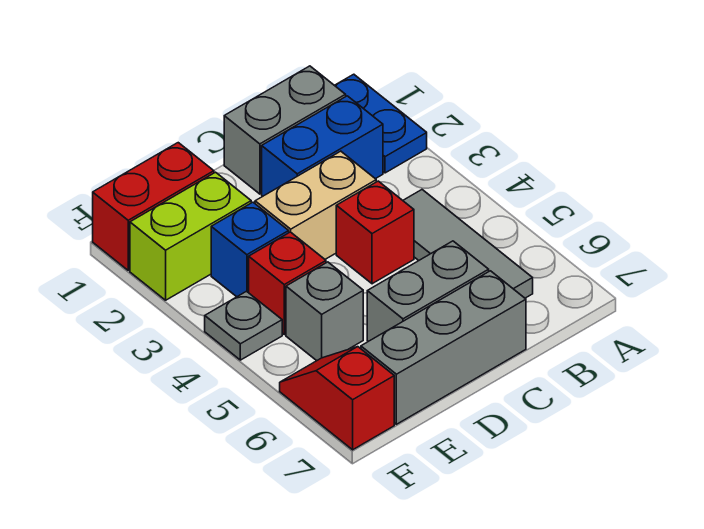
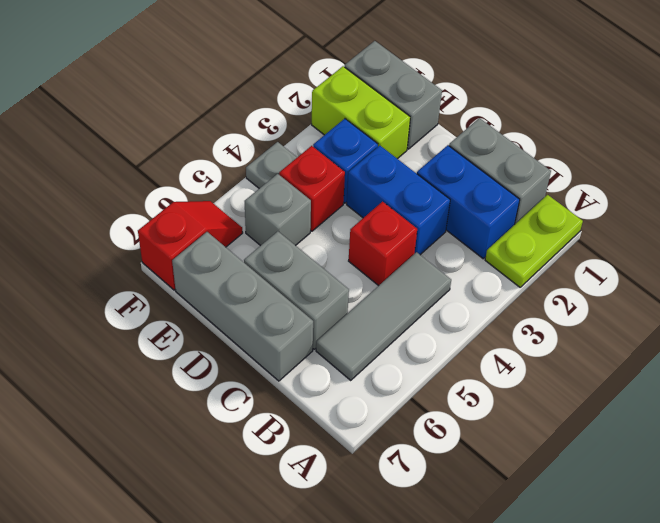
blue plate A1:A2 level 1 -> lime plate A1:A2 level 1
tan brick C3:D3 level 1 -> blue brick C3:D3 level 1
red brick E1:F1 level 1 -> grey brick E1:F1 level 1

